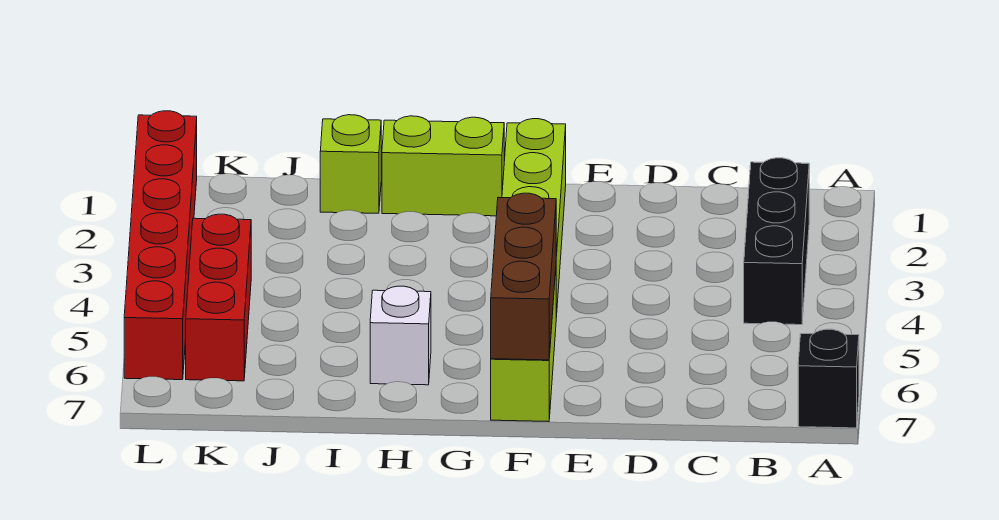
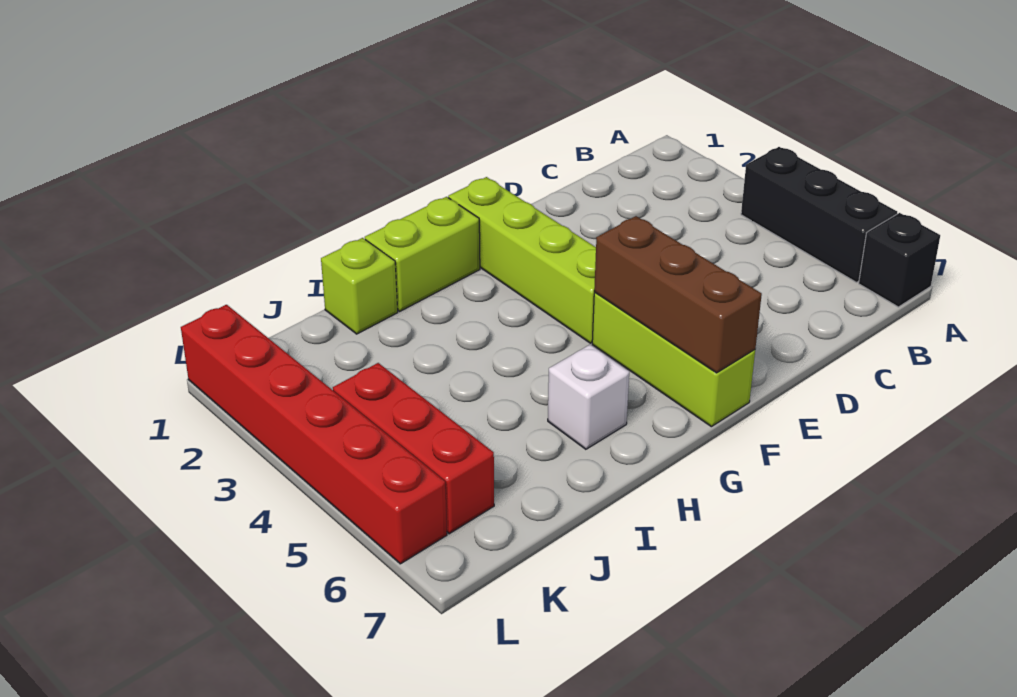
black brick B2:B4 level 1 -> black brick A4:A6 level 1

